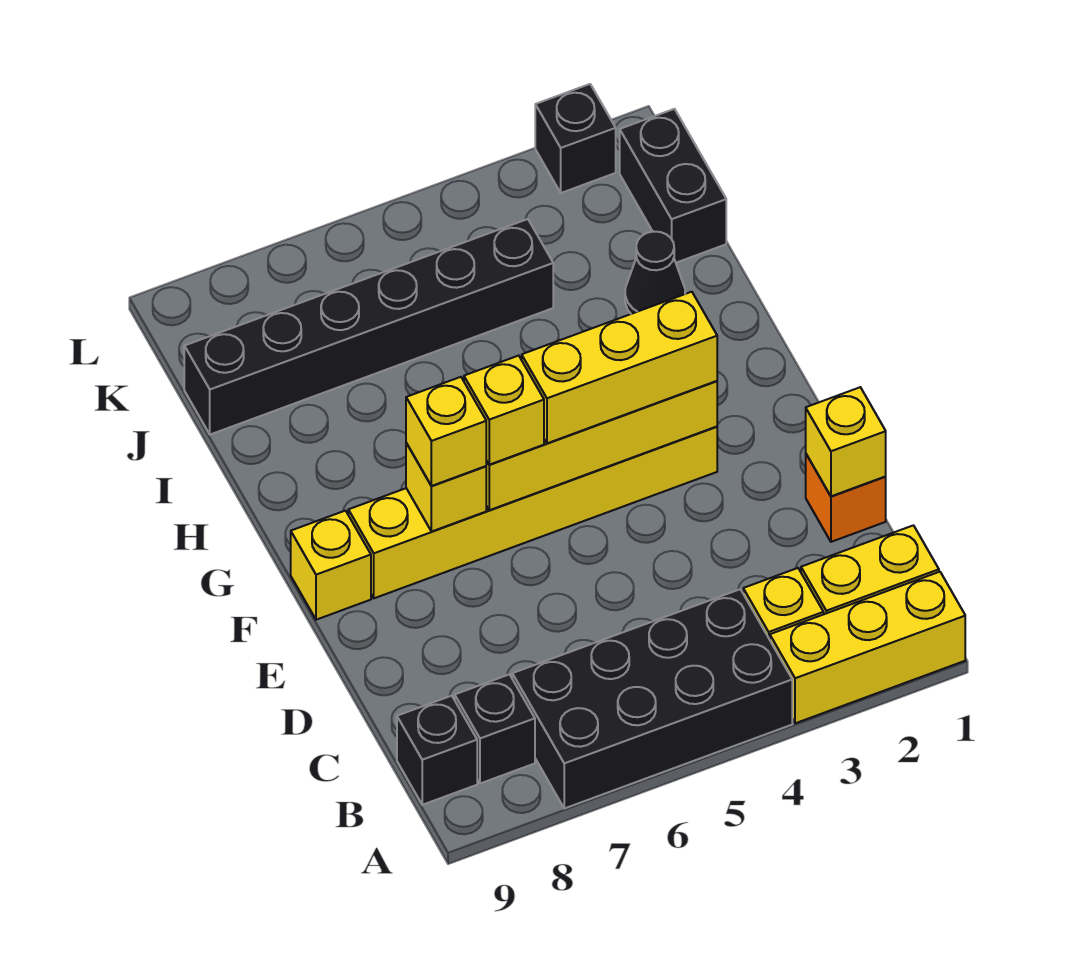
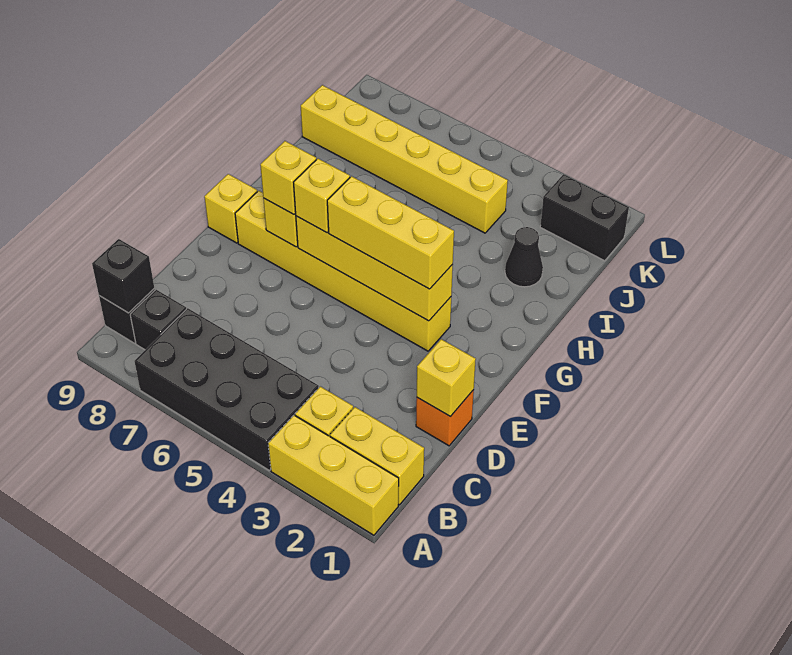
black brick J1:K1 level 1 -> black brick K1:K2 level 1
black brick J4:J9 level 1 -> yellow brick J4:J9 level 1
black brick L2 level 1 -> black brick B9 level 2

